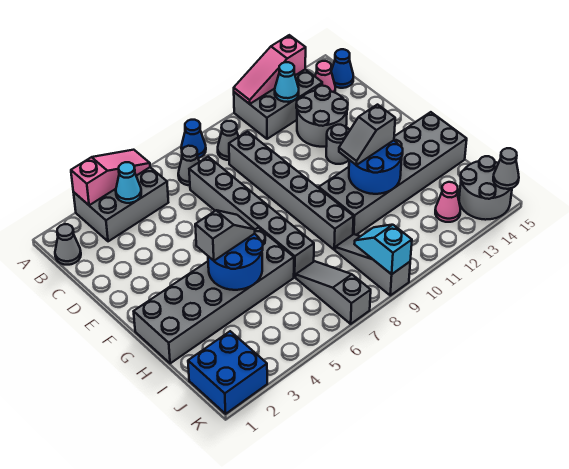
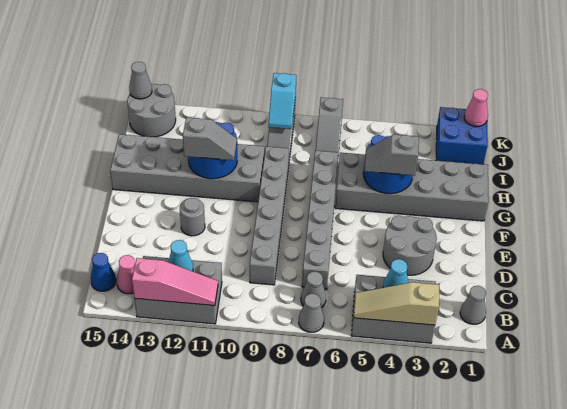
pink slope A3:A5 level 2 top 3 -> tan slope A3:A5 level 2 top 3
blue cone A8 level 1 -> none
grey cone B9 level 1 -> grey cone A7 level 1
grey round brick C12:D13 level 1 -> grey round brick D3:E4 level 1
pink cone J13 level 1 -> pink cone K1 level 2

